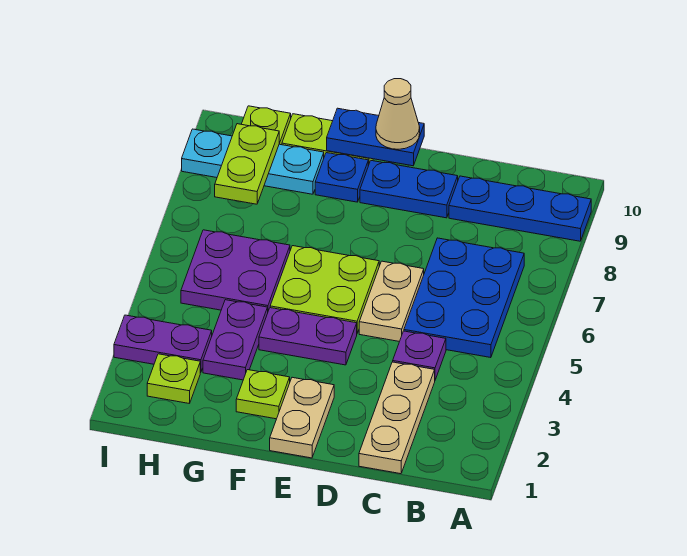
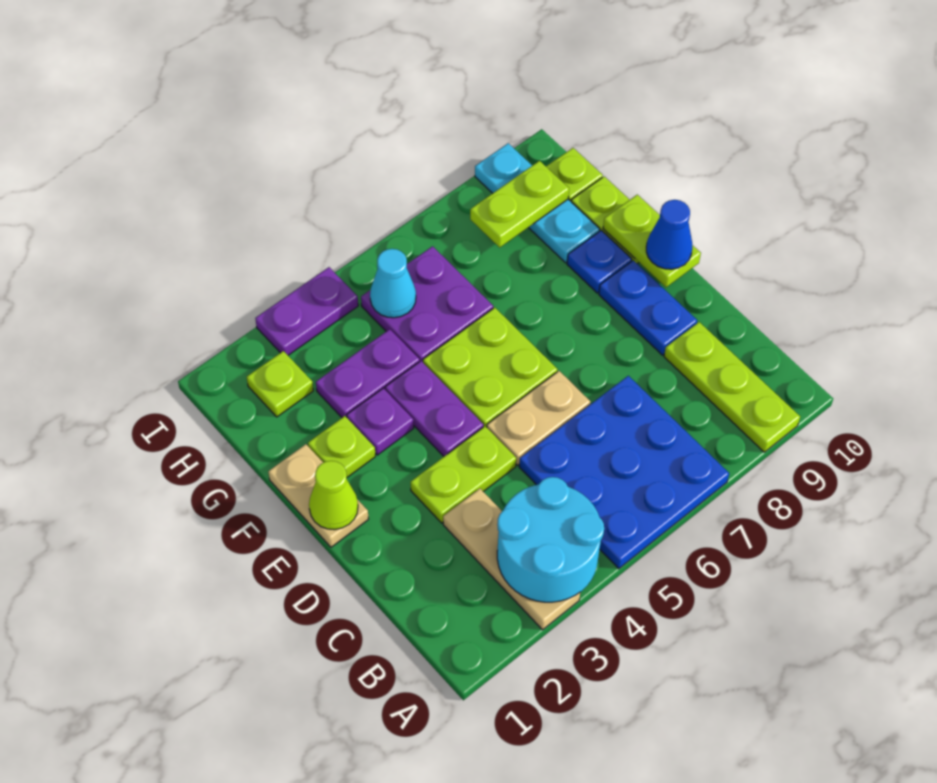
none -> cyan round brick A3:B4 level 2
blue plate A9:C9 level 1 -> lime plate A9:C9 level 1
blue plate B5:C7 level 1 -> blue plate A5:C7 level 1
tan plate C1:C3 level 1 -> tan plate A3:C3 level 1
purple plate C4 level 1 -> purple plate F3 level 1
none -> lime plate D3:D4 level 1
tan plate E1:E2 level 1 -> tan plate E1:F1 level 1
none -> lime cone E1 level 2
blue plate E10:F10 level 2 -> lime plate E10:F10 level 2
tan cone E10 level 3 -> blue cone E10 level 3
purple plate H3:I3 level 1 -> purple plate I3:I4 level 1
none -> cyan cone H5 level 2

